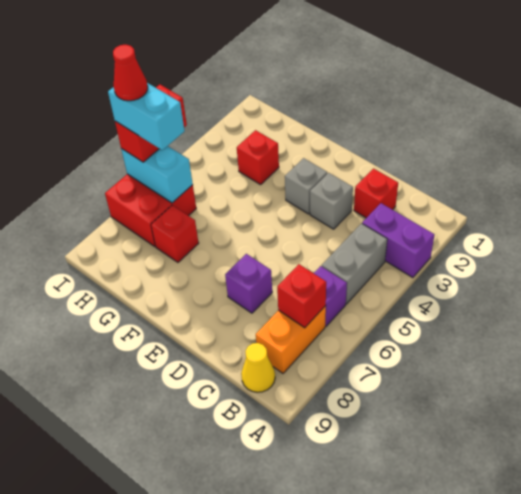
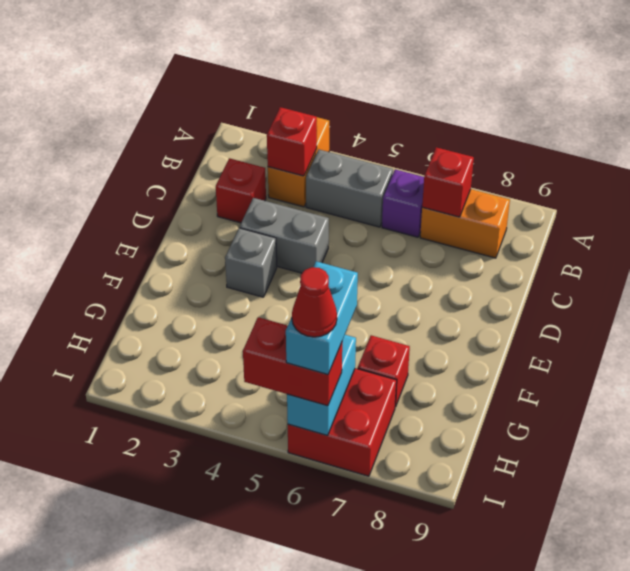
purple brick A3:B3 level 1 -> orange brick A3:B3 level 1
yellow cone B9 level 1 -> none
grey brick D3 level 1 -> grey brick D3:D4 level 1
purple brick D7 level 1 -> none
red brick G3 level 1 -> red brick B3 level 2

